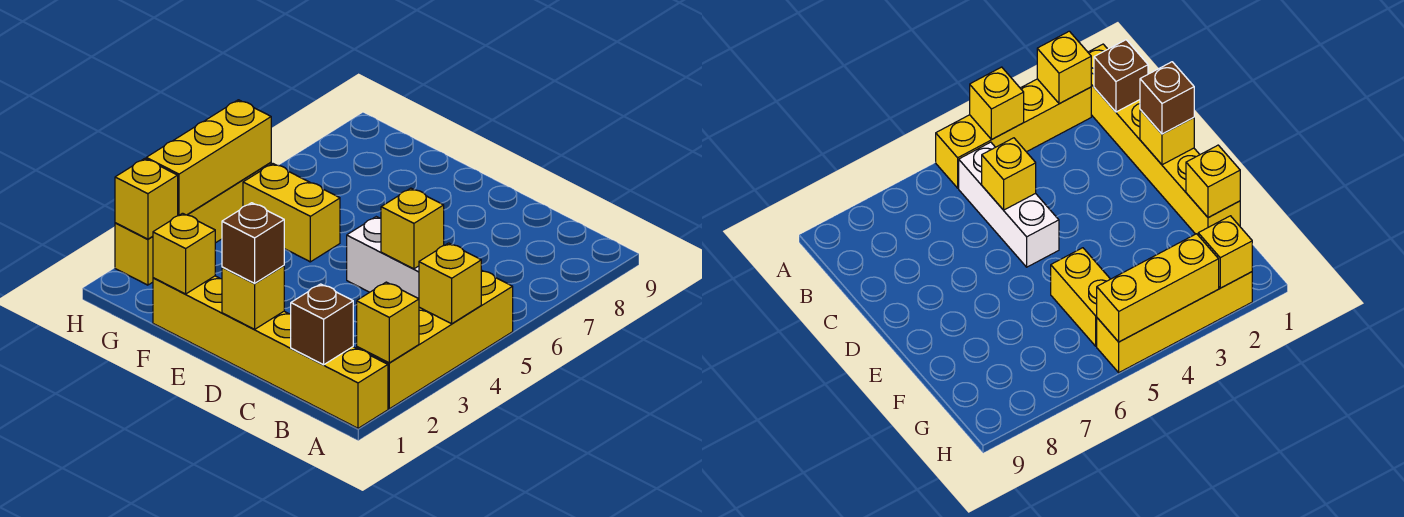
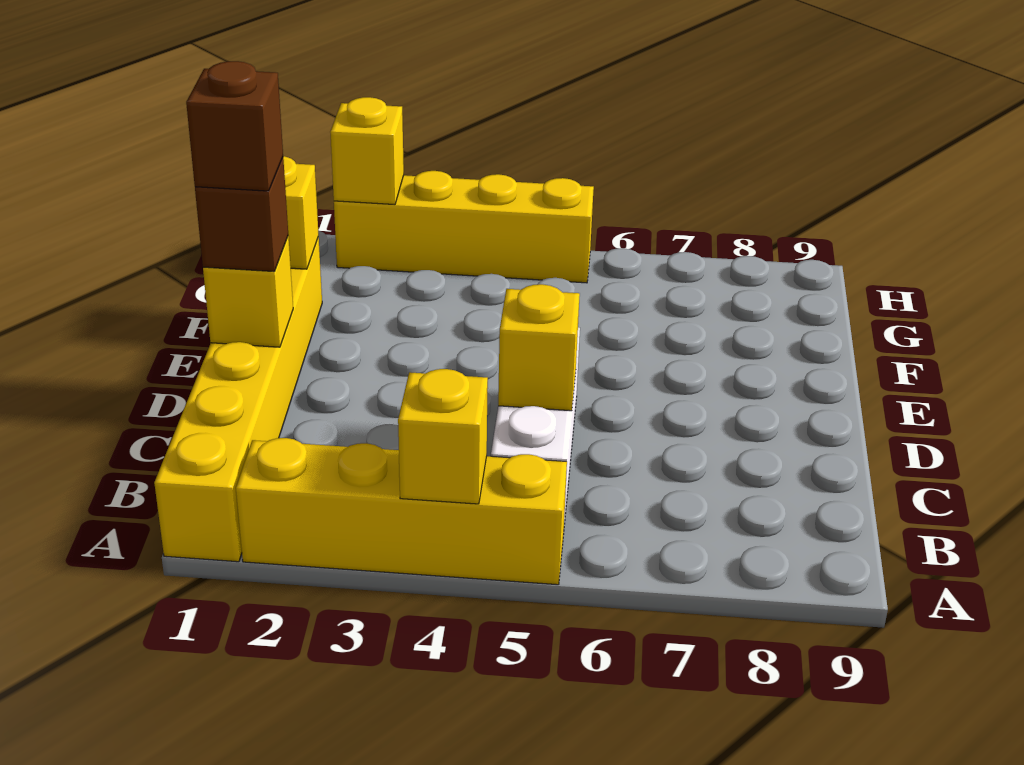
yellow brick A2 level 2 -> none
brown brick B1 level 2 -> brown brick D1 level 4
yellow brick F5:G5 level 1 -> none
yellow brick H3:H5 level 2 -> none

